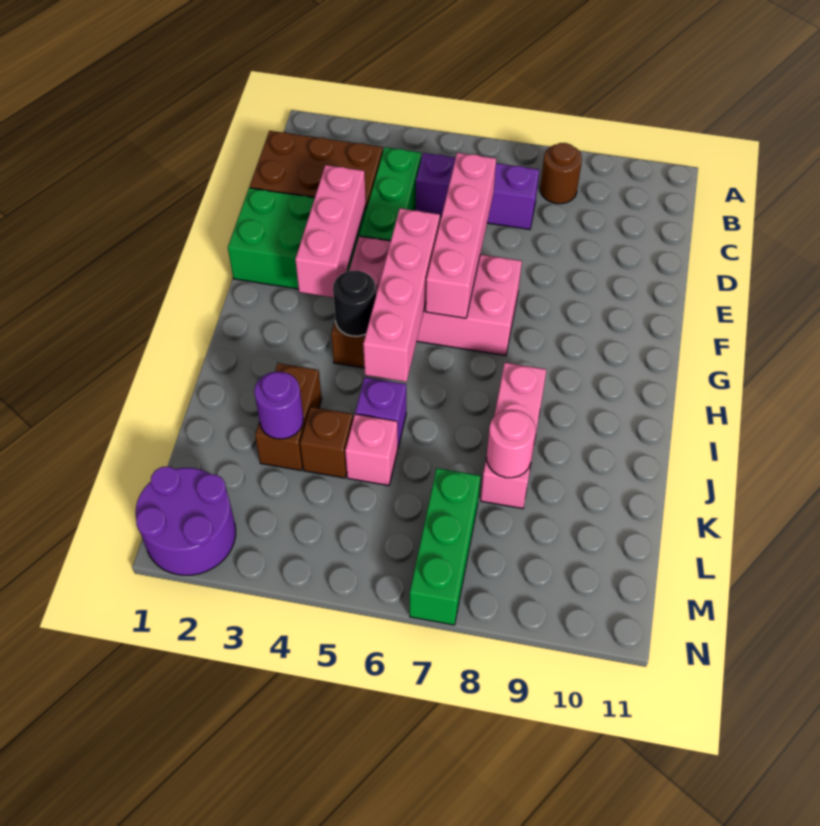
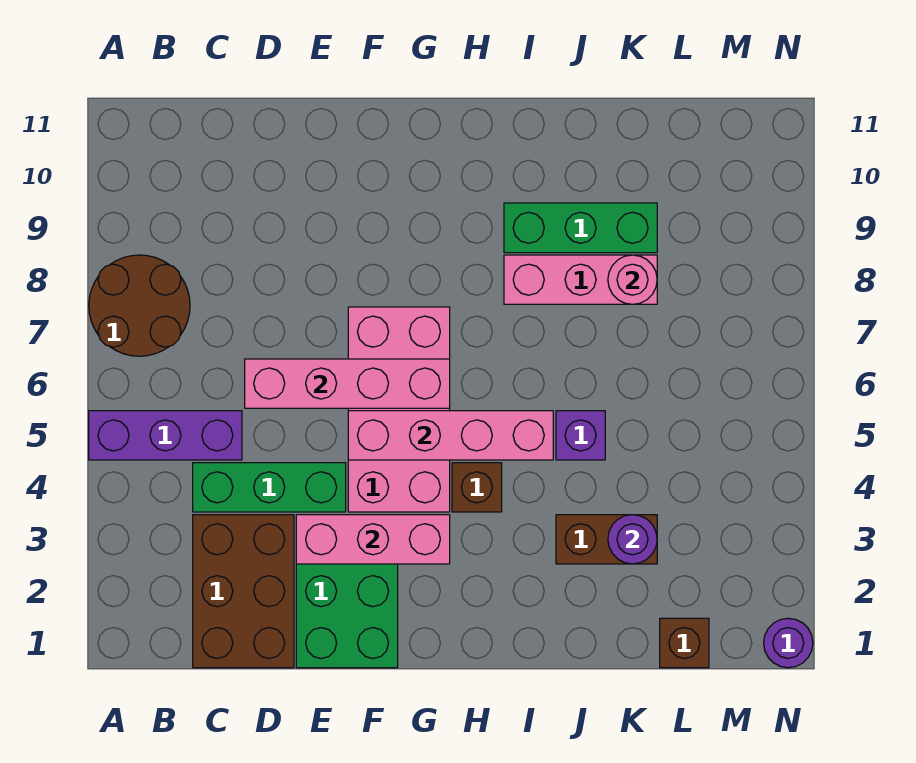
brown round brick B8 level 1 -> brown round brick A7:B8 level 1
purple brick C5:C7 level 1 -> purple brick A5:C5 level 1
black round brick H4 level 2 -> none
brown brick K4 level 1 -> brown brick L1 level 1
pink brick K5 level 1 -> none
green brick L7:N7 level 1 -> green brick I9:K9 level 1
purple round brick M1:N2 level 1 -> purple round brick N1 level 1

